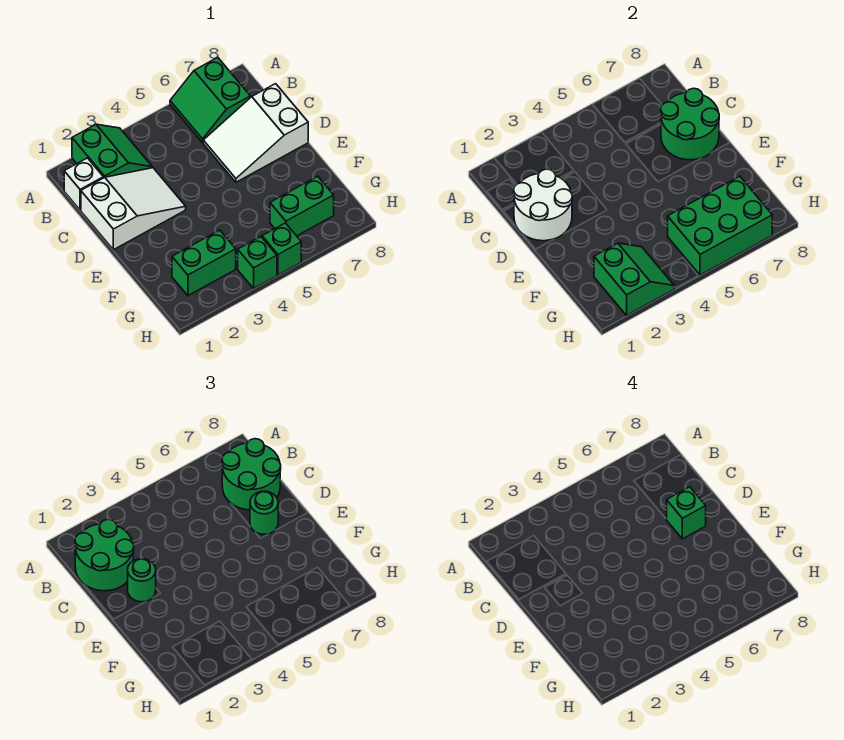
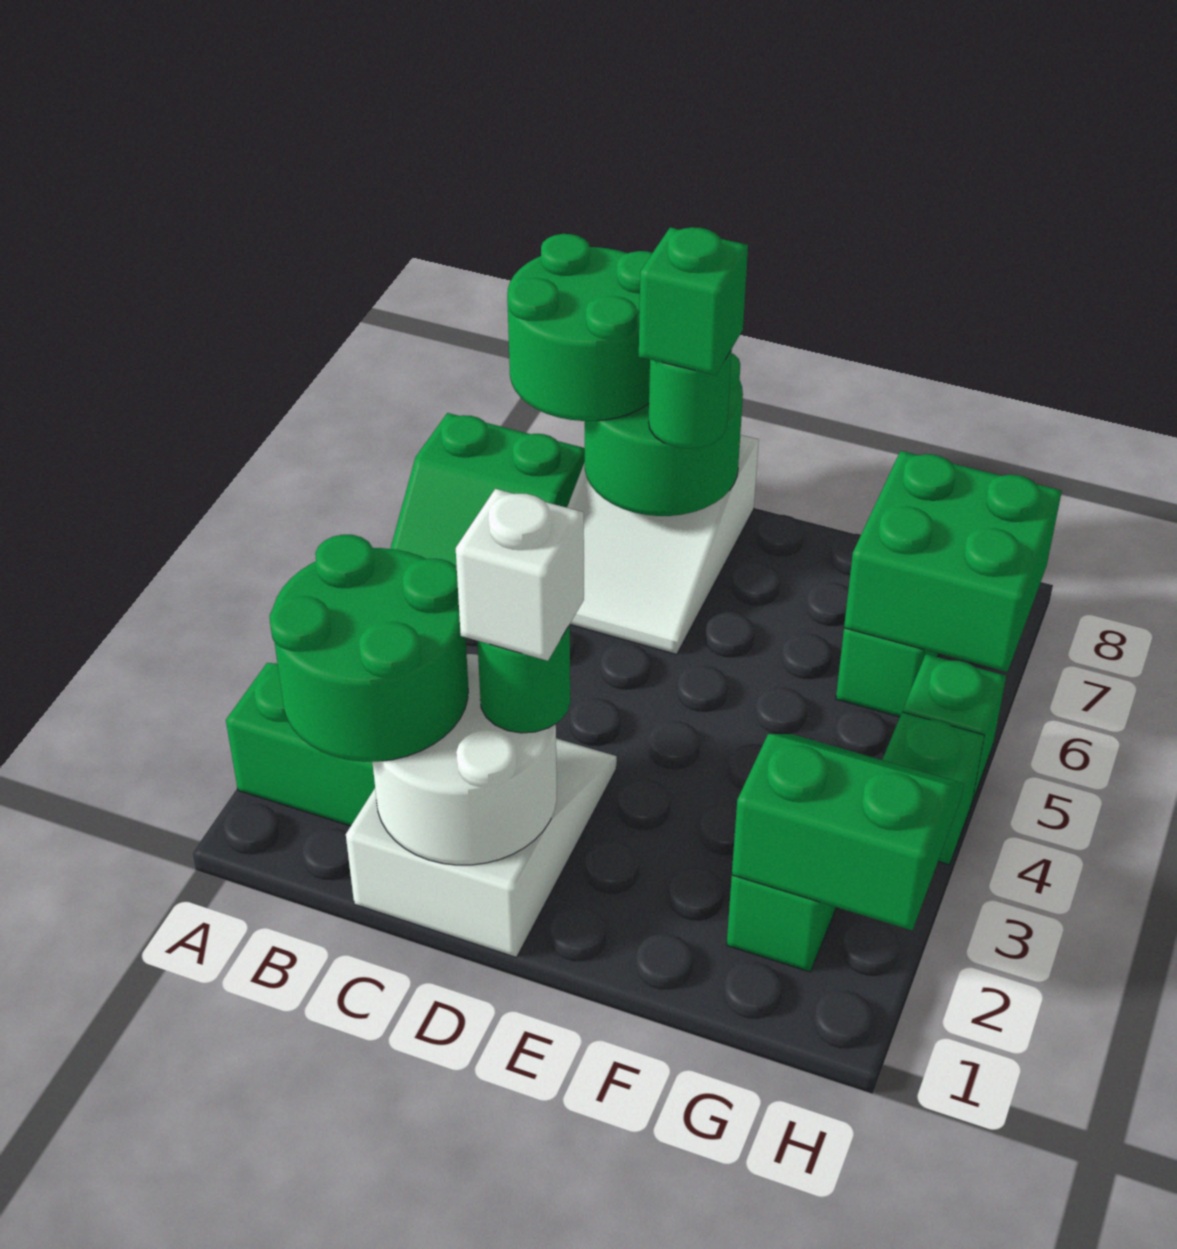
white brick B1 level 1 -> white brick D2 level 4
green brick G5:H7 level 2 -> green brick G6:H7 level 2

